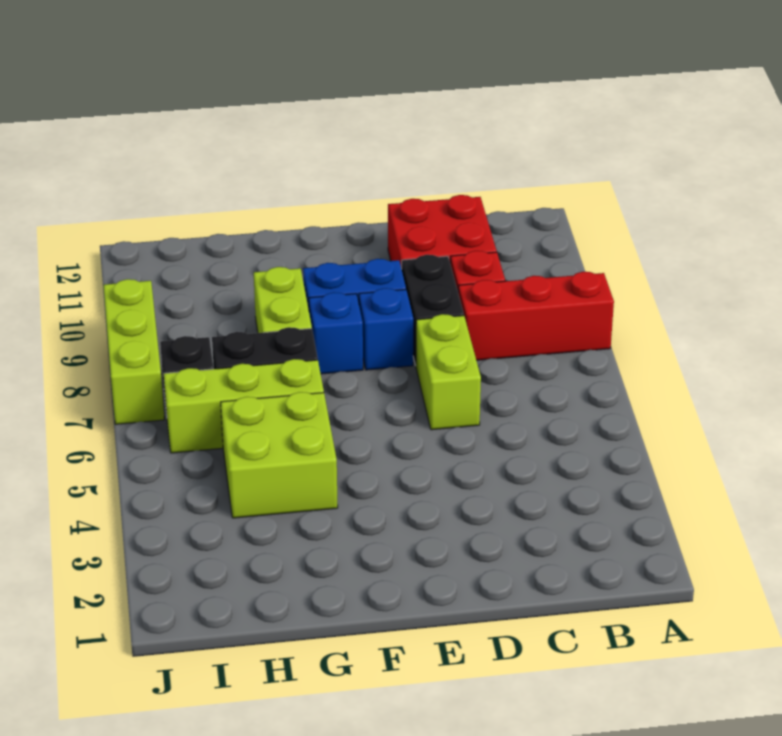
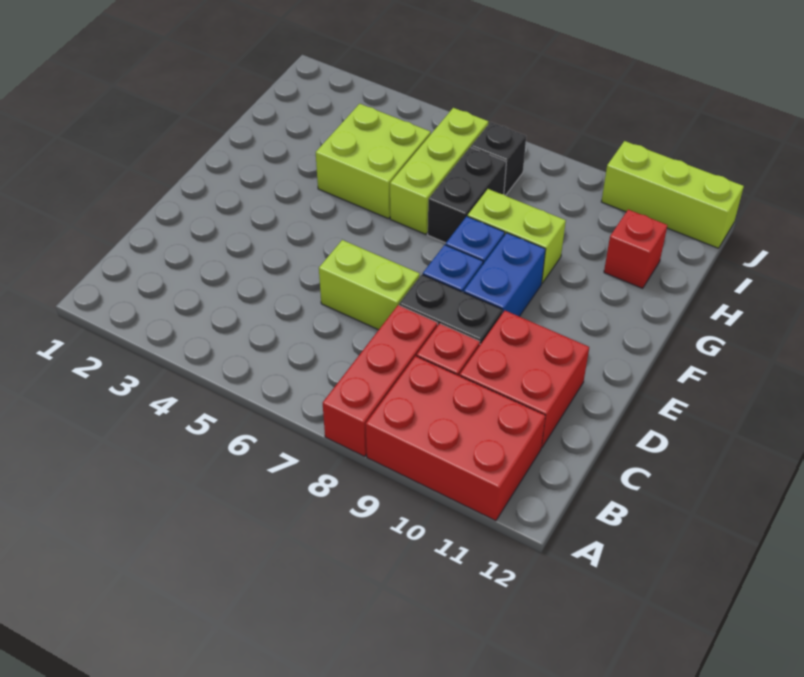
none -> red brick A9:B11 level 1
none -> red brick H11 level 1
lime brick J7:J9 level 1 -> lime brick J10:J12 level 1

